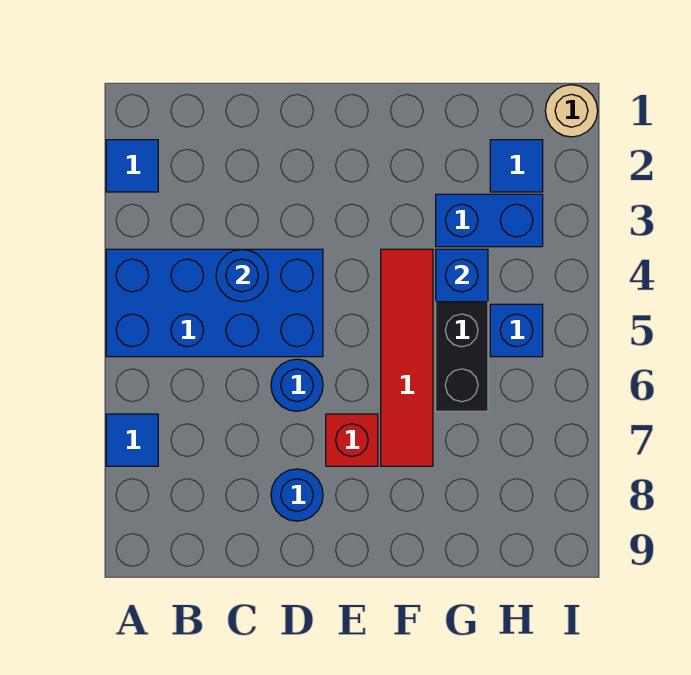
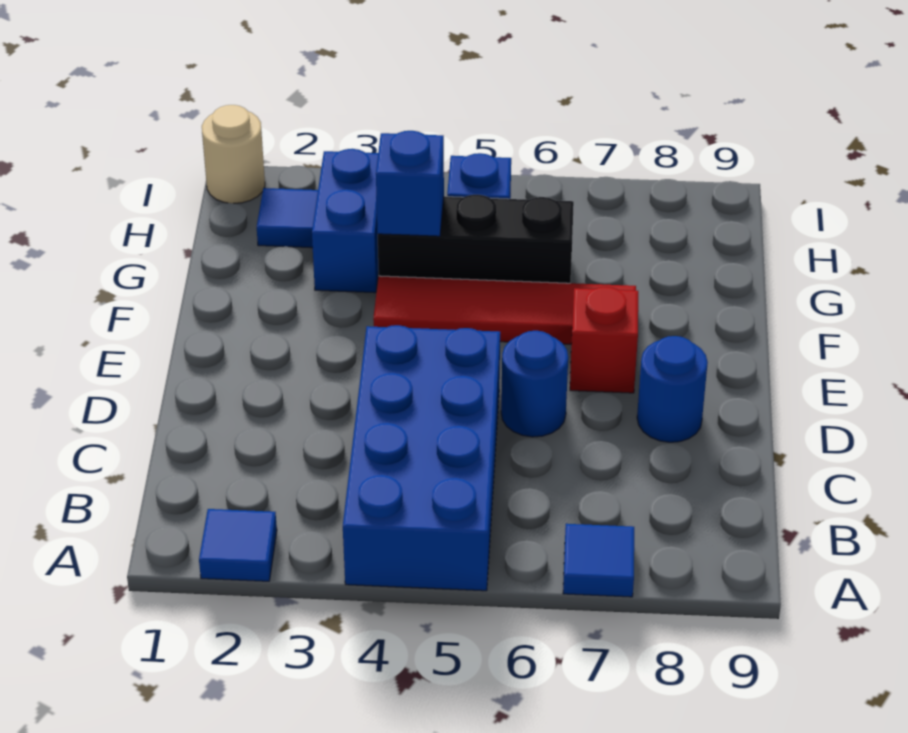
blue round brick C4 level 2 -> none

